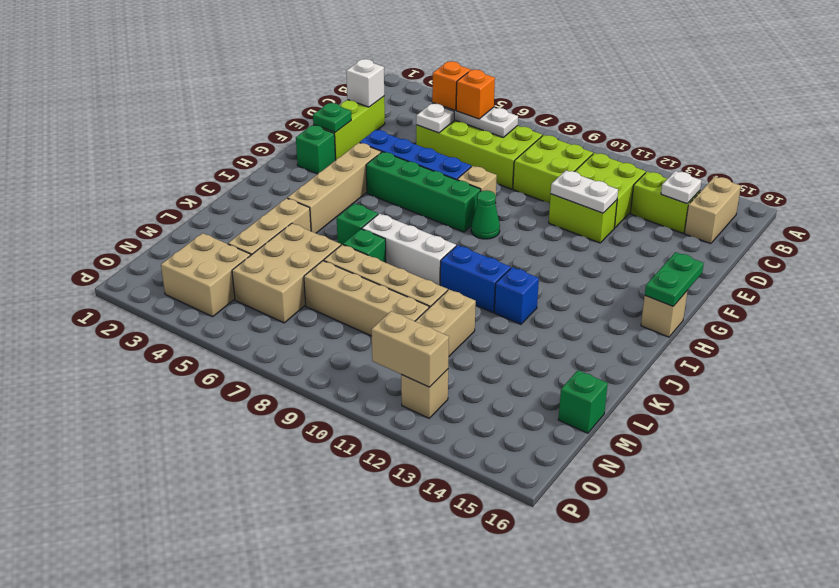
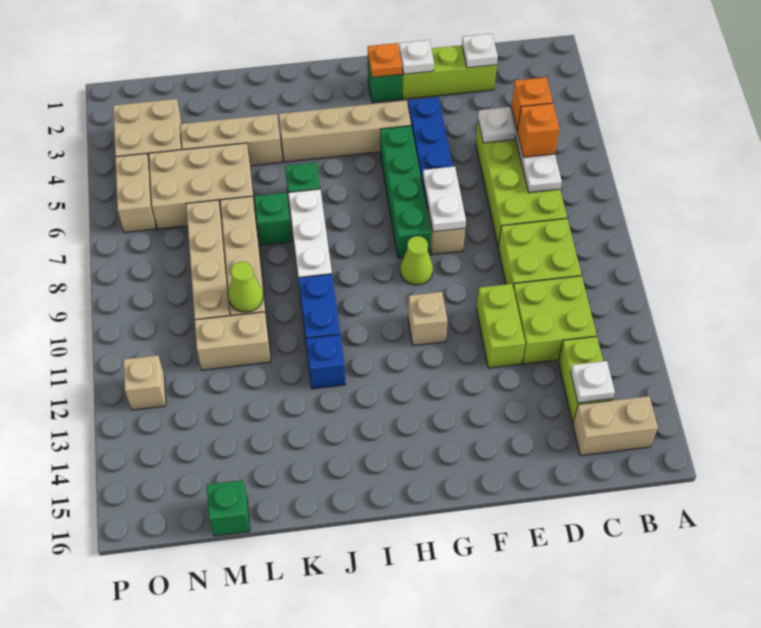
white brick D2 level 2 -> white plate D2 level 2
white plate E11:E12 level 2 -> white plate F7:F8 level 2
green plate F2 level 2 -> white plate F2 level 2
none -> orange plate G2 level 2
green cone G9 level 1 -> lime cone G9 level 1
green plate G16:H16 level 2 -> none
tan brick H16 level 1 -> tan brick G11 level 1
none -> lime cone L10 level 2
tan brick O11:O12 level 2 -> tan brick O5:O6 level 1

